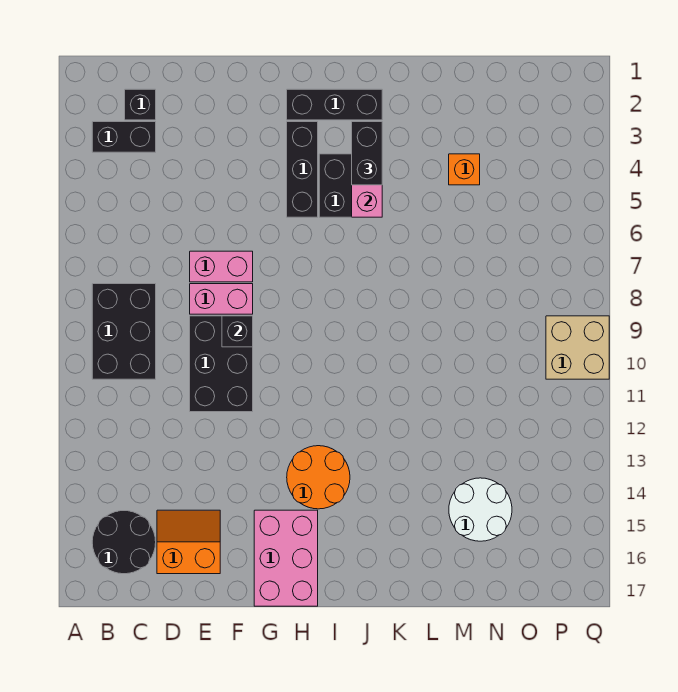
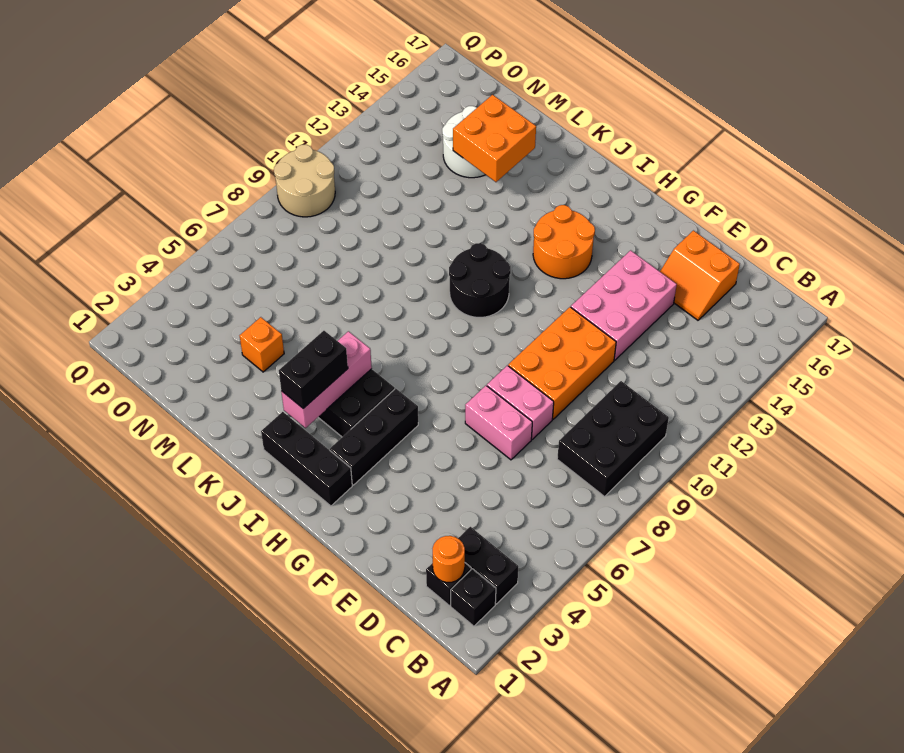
black round brick B15:C16 level 1 -> black round brick I10:J11 level 1
none -> orange round brick C2 level 2
black brick E9:F11 level 1 -> orange brick E9:F11 level 1
black brick F9 level 2 -> black brick B2 level 1
pink brick G15:H17 level 1 -> pink brick E12:F14 level 1
none -> orange brick L14:M15 level 2
tan brick P9:Q10 level 1 -> tan round brick P9:Q10 level 1

